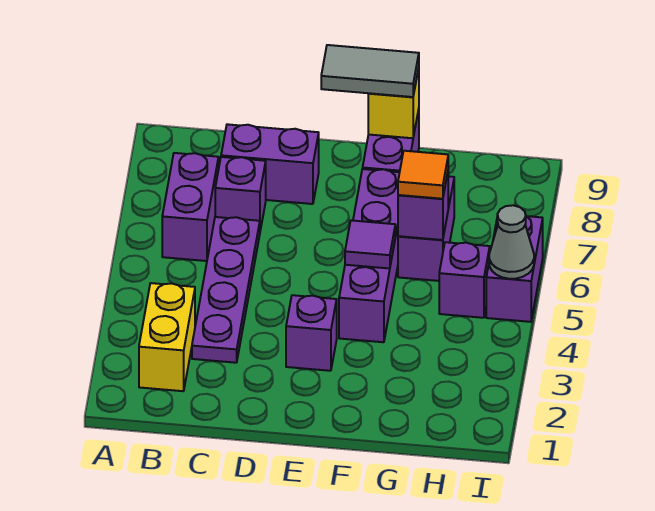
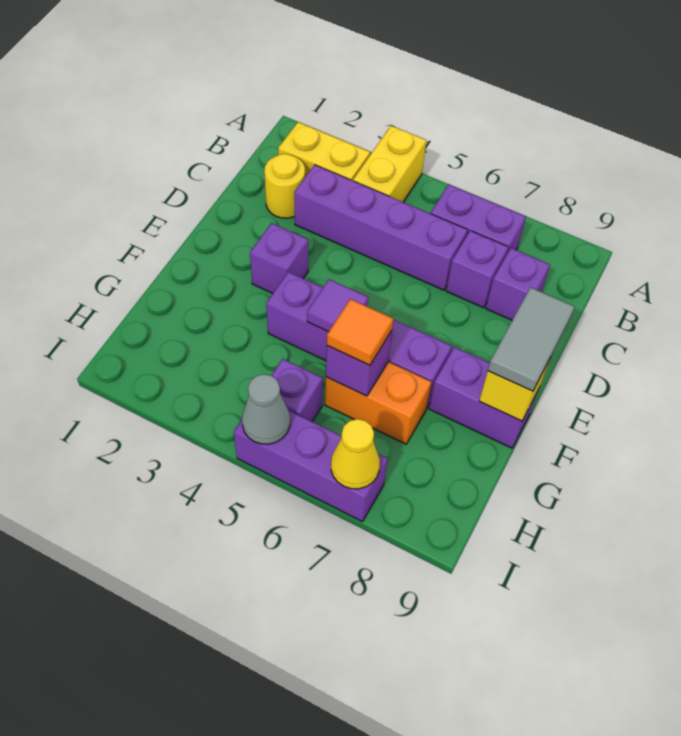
none -> yellow brick A4:B4 level 1
none -> yellow round brick C2 level 1
purple plate C3:C6 level 1 -> purple brick C3:C6 level 1
purple brick C8:D8 level 1 -> purple brick C8 level 1
purple brick G6:G7 level 1 -> orange brick G6:G7 level 1
purple brick I5:I6 level 1 -> purple brick I5:I7 level 1
none -> yellow cone I7 level 2

